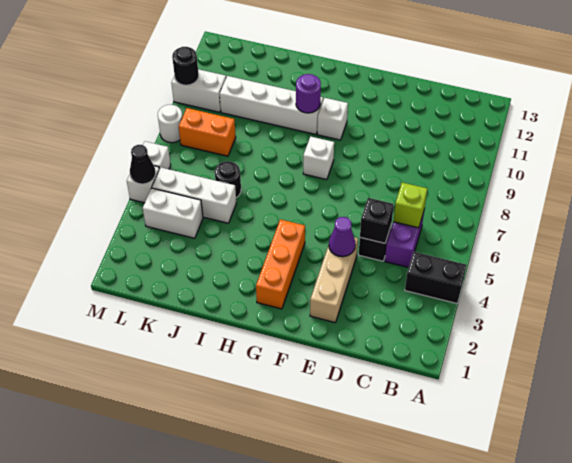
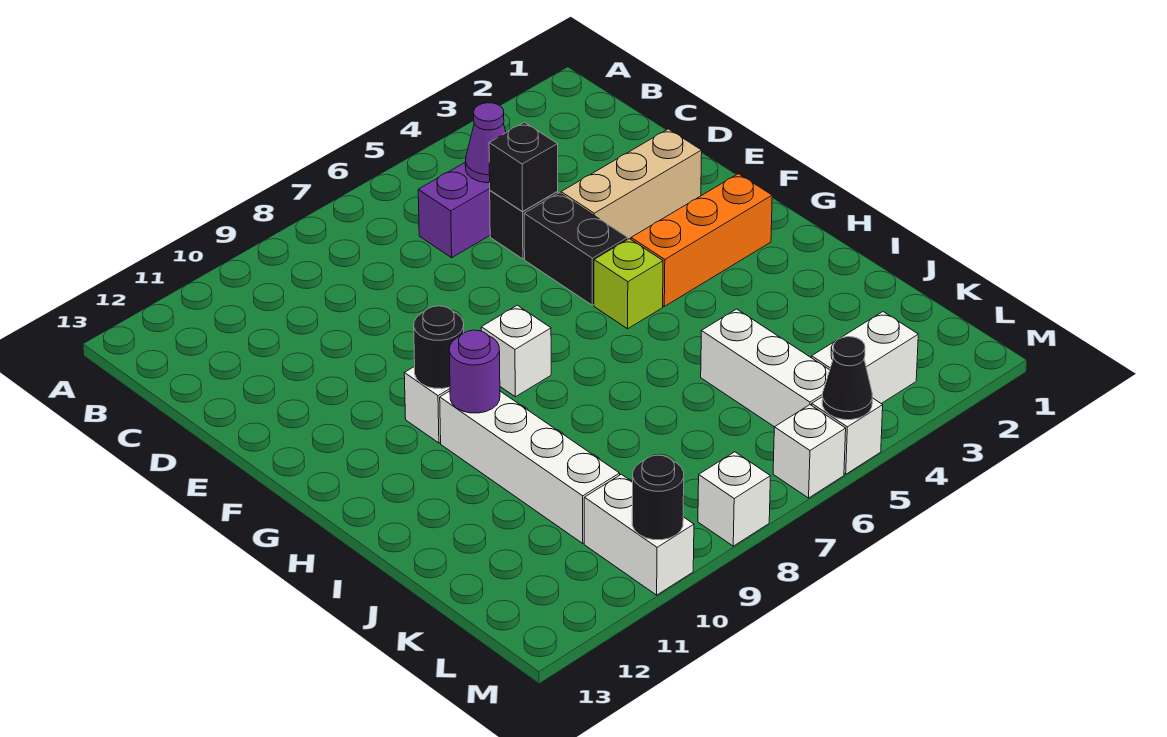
black brick A4:B4 level 1 -> black brick E5:F5 level 1
lime brick C6 level 2 -> lime brick G5 level 1
purple cone E4 level 2 -> purple cone C5 level 2
black round brick J6 level 1 -> black round brick G10 level 2
white brick K4:L4 level 1 -> white brick L3:L4 level 1
orange brick K8:L8 level 1 -> none
white round brick M8 level 1 -> white brick M8 level 1

